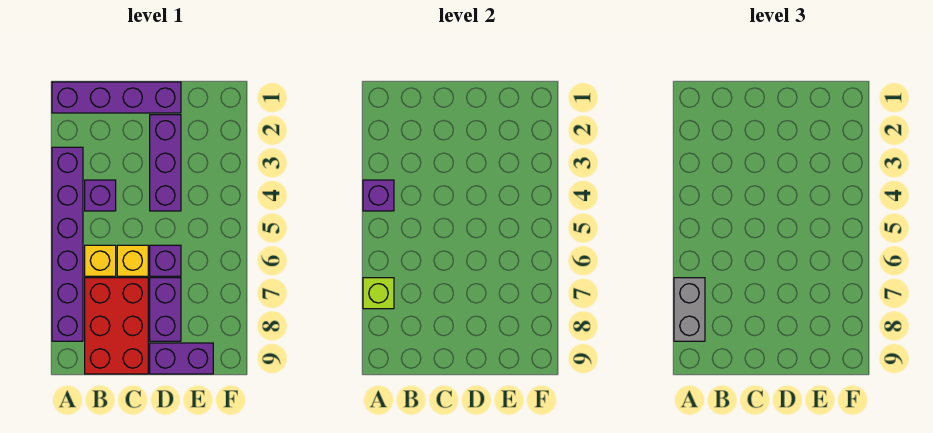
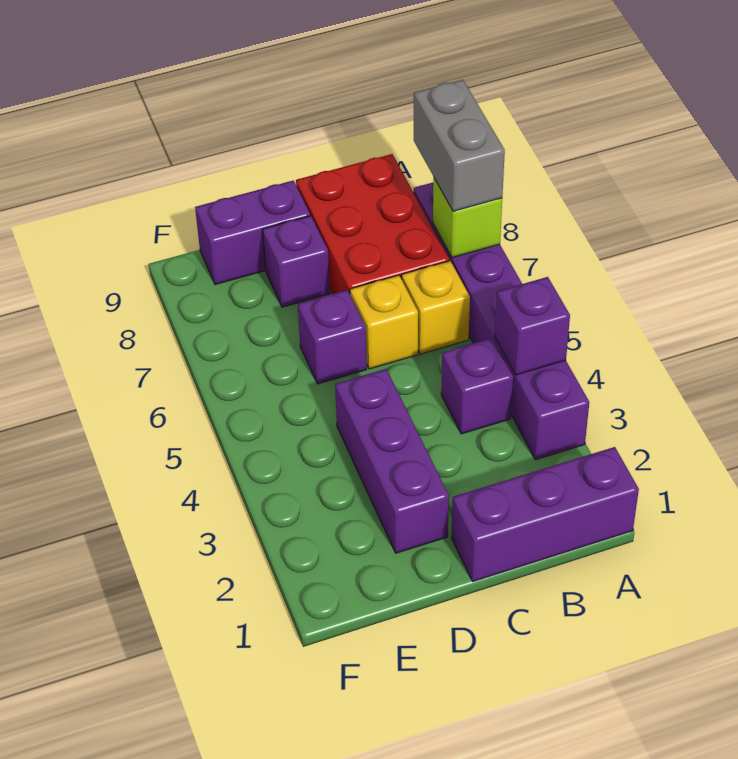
purple brick A1:D1 level 1 -> purple brick A1:C1 level 1
purple brick D7:D8 level 1 -> purple brick D8 level 1

